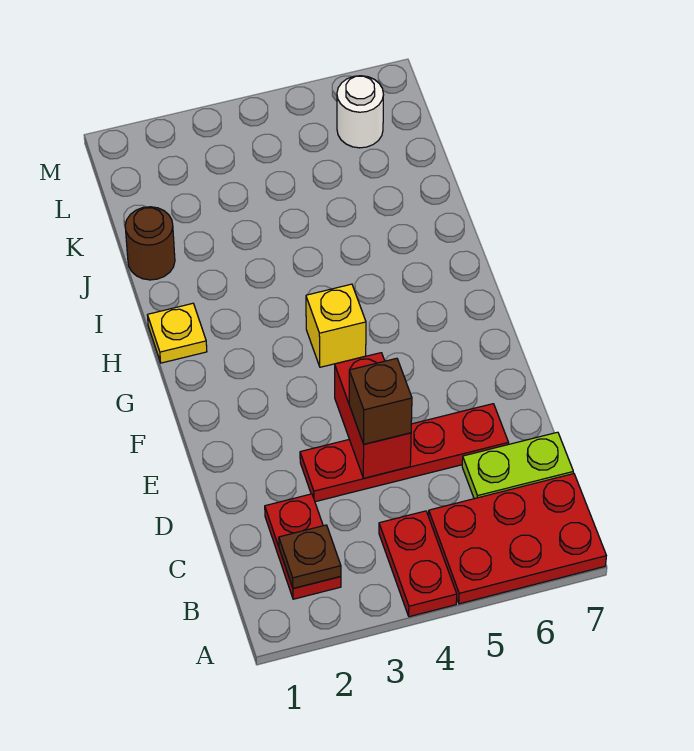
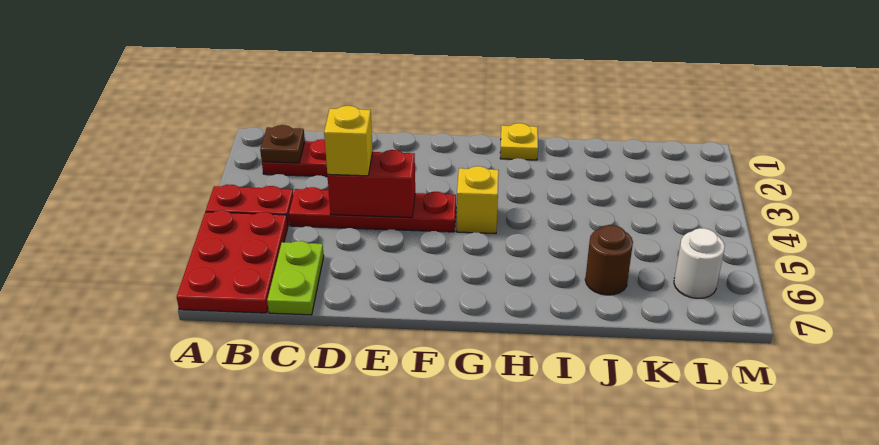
red plate D3:D6 level 1 -> red plate C4:F4 level 1
brown brick D4 level 3 -> yellow brick D4 level 3
brown round brick J1 level 1 -> brown round brick J6 level 1

